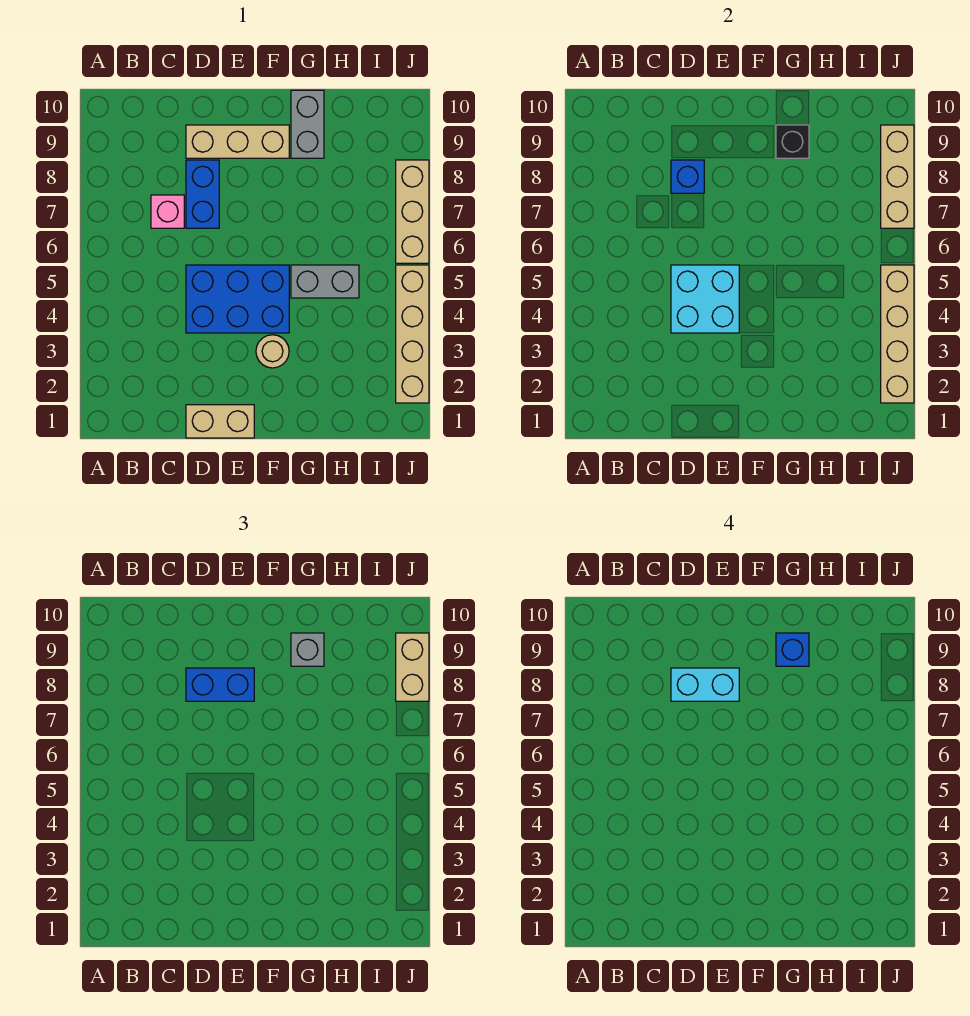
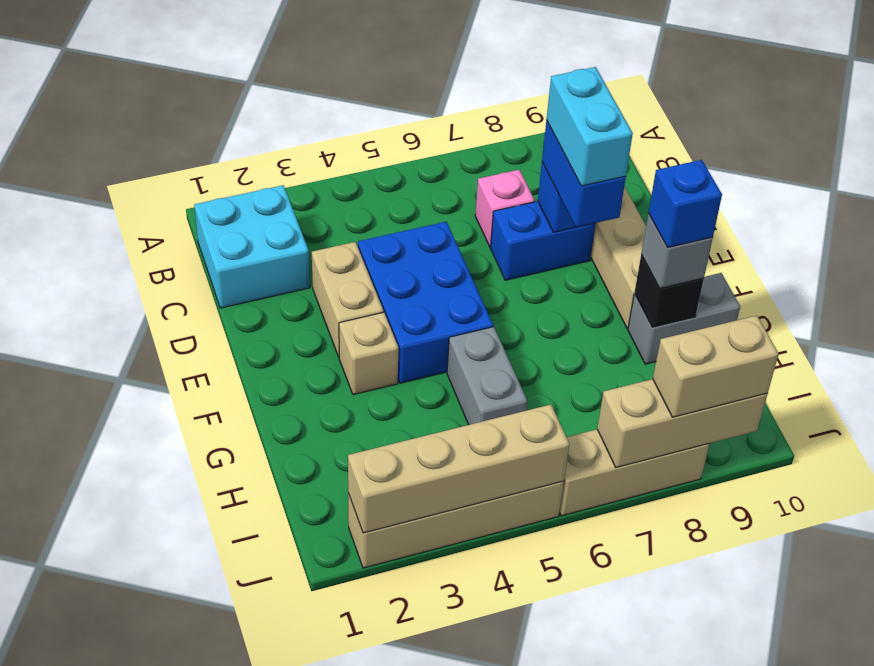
tan brick D1:E1 level 1 -> tan brick D3:E3 level 1
cyan brick D4:E5 level 2 -> cyan brick B1:C2 level 1
tan round brick F3 level 1 -> tan brick F3 level 1

